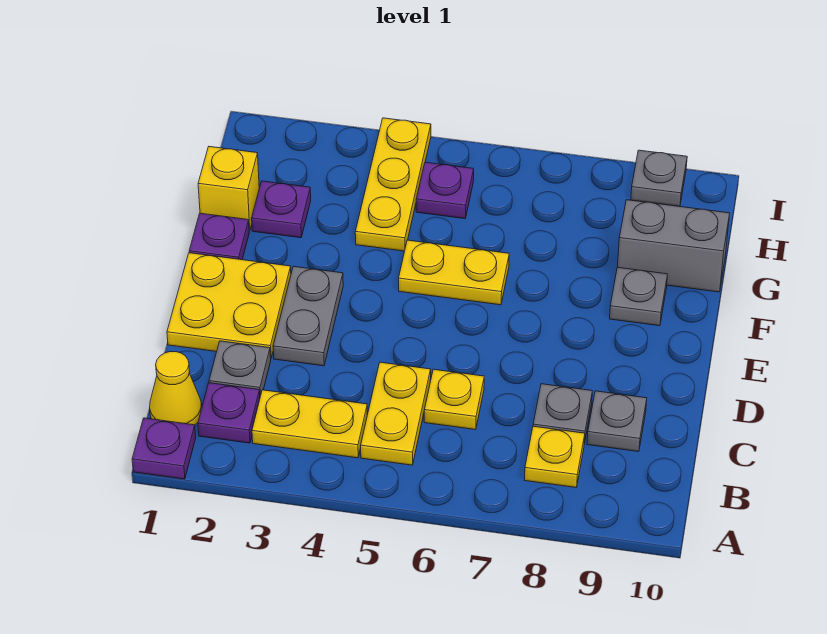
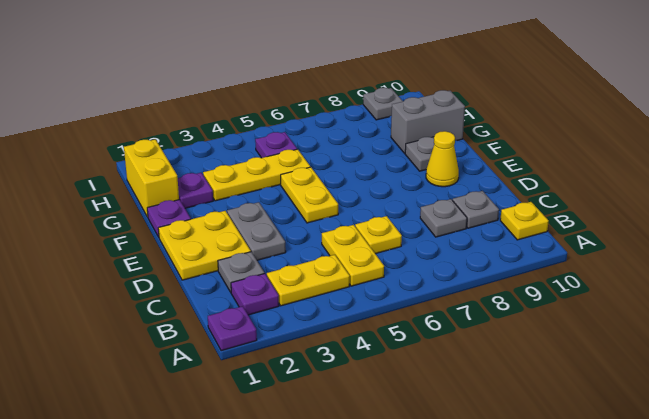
yellow cone B1 level 1 -> yellow cone E9 level 1
yellow plate B8 level 1 -> yellow plate B10 level 1
yellow plate F5:F6 level 1 -> yellow plate E5:F5 level 1
yellow brick G1 level 1 -> yellow brick G1:H1 level 1
yellow plate G4:I4 level 1 -> yellow plate G3:G5 level 1

